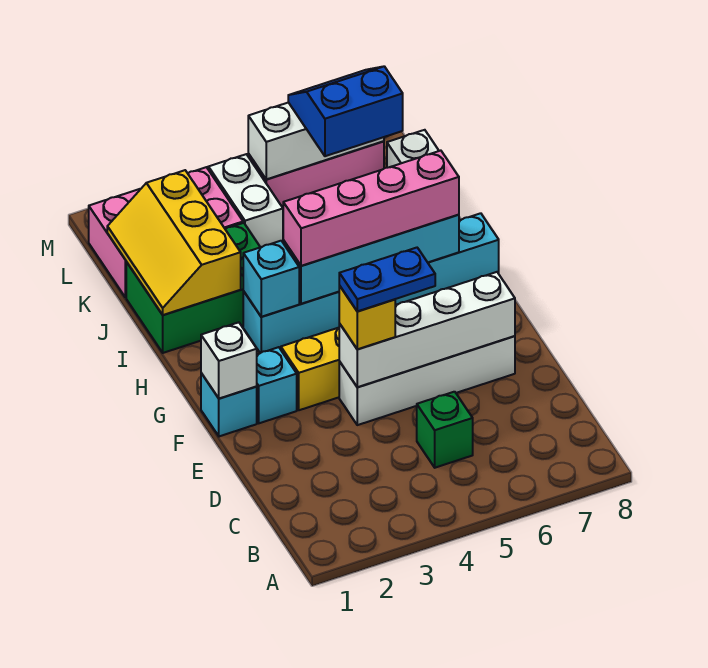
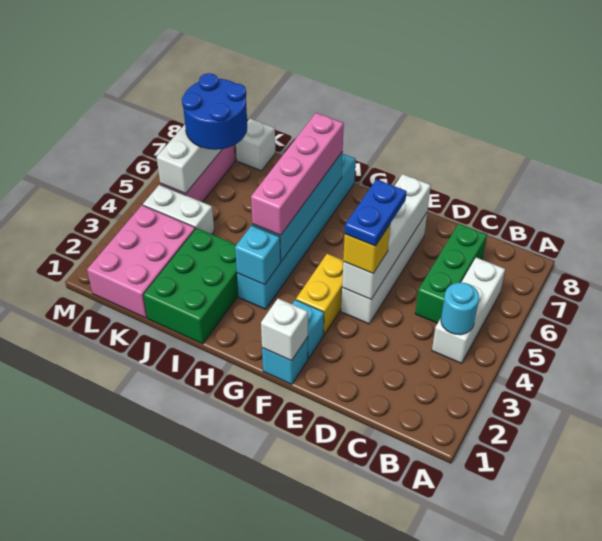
none -> white brick B4:B6 level 1
none -> cyan round brick B4 level 2
green brick C5 level 1 -> green brick C5:C7 level 1
yellow slope I1:K2 level 2 top 2 -> none
blue slope K6:L7 level 3 top K -> blue round brick K6:L7 level 3

